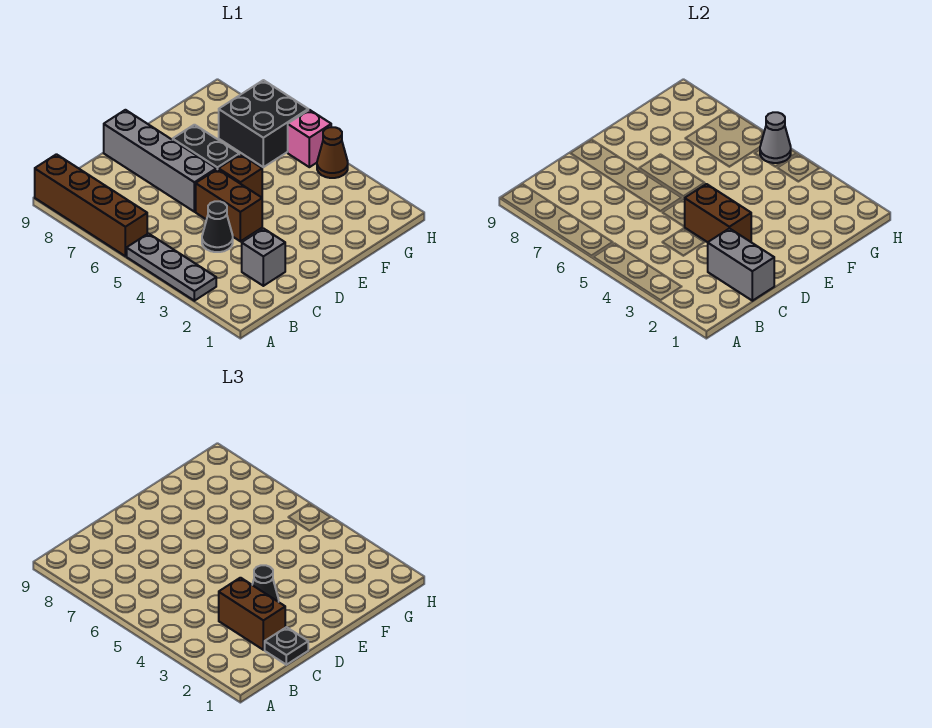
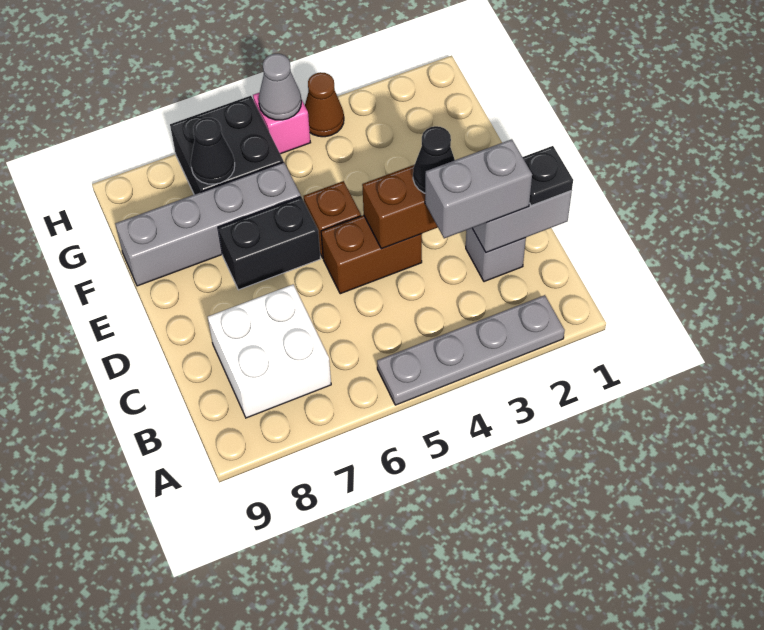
grey plate A3:A5 level 1 -> grey plate A2:A5 level 1
brown brick A6:A9 level 1 -> none
none -> white brick B7:C8 level 1
brown brick C2:C3 level 3 -> grey brick C2:C3 level 3
black cone C4 level 1 -> black cone G7 level 2
grey brick D6:D9 level 1 -> grey brick F6:F9 level 1

